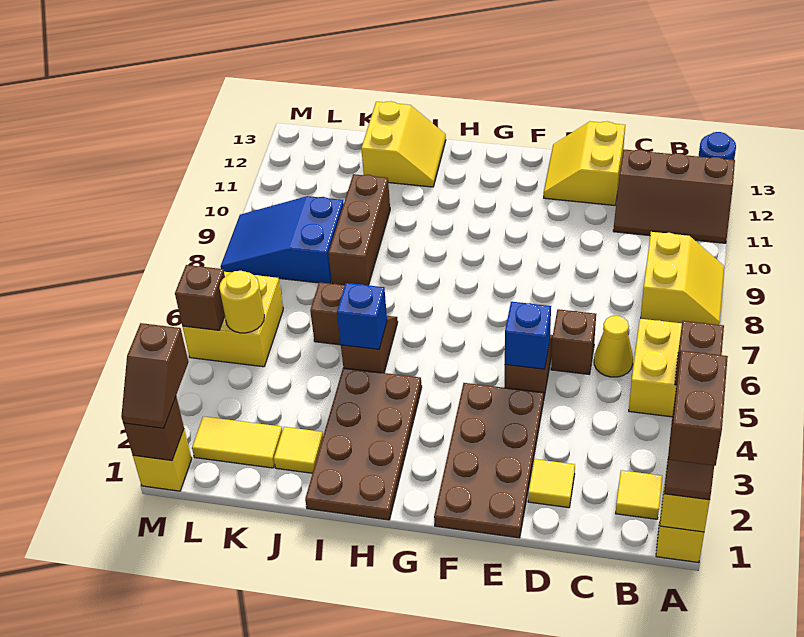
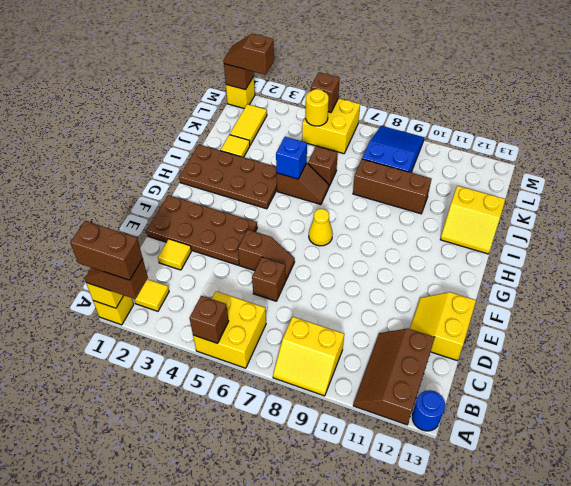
yellow cone C6 level 1 -> yellow cone G7 level 1
yellow slope D12:E13 level 1 top D -> yellow slope D12:E13 level 1 top 13
blue brick E5 level 2 -> none

